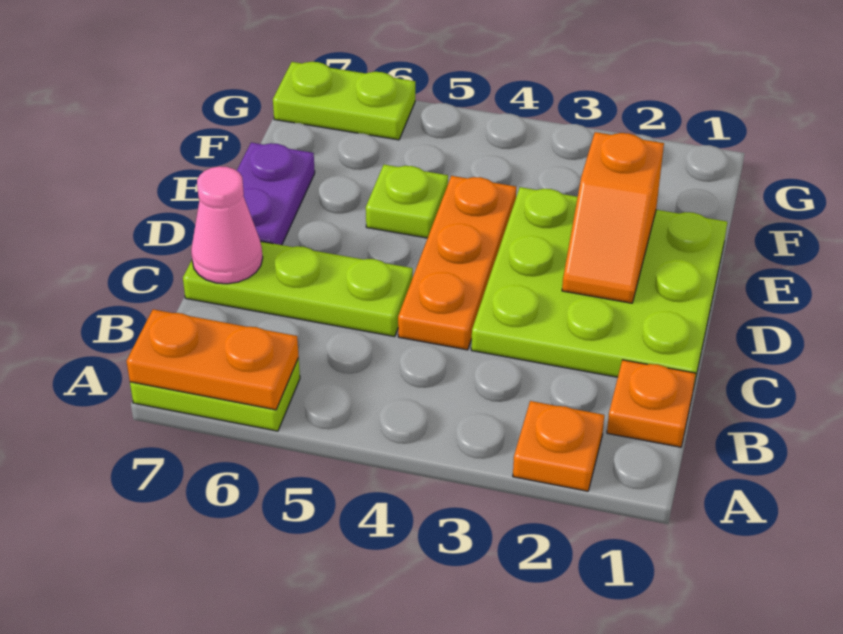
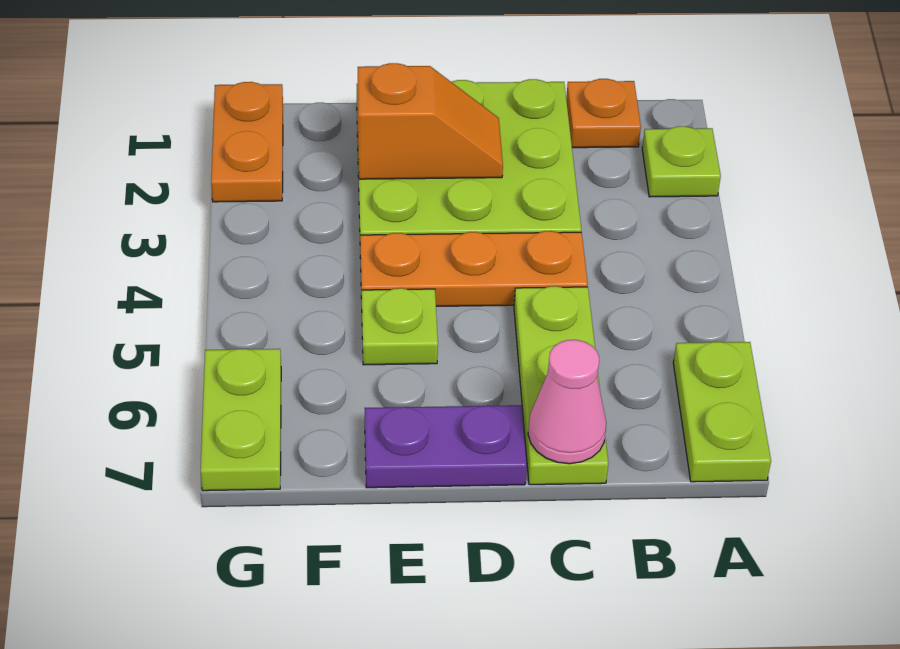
orange plate A2 level 1 -> lime plate A2 level 1
orange plate A6:A7 level 2 -> orange plate G1:G2 level 1

